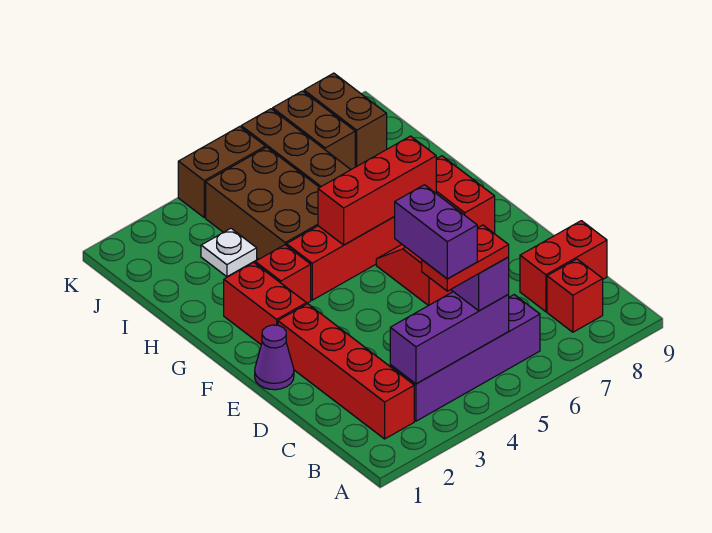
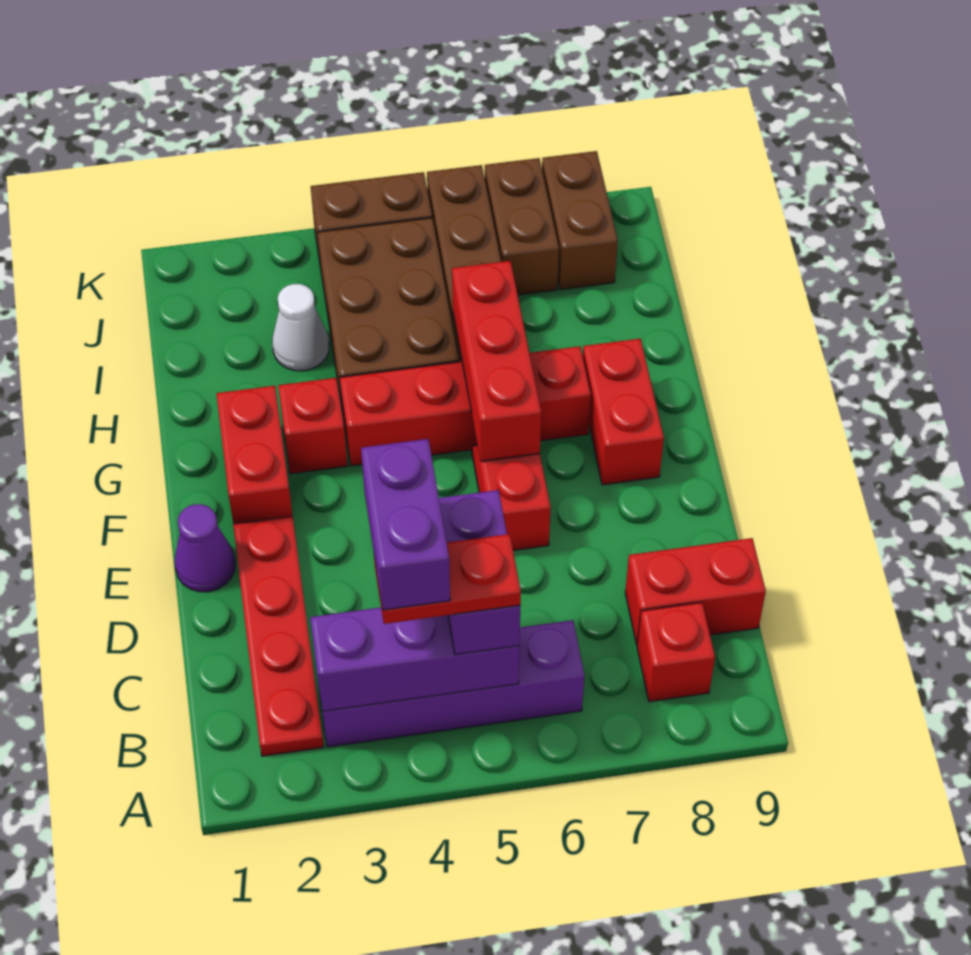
red brick B2:E2 level 1 -> red plate B2:E2 level 1
red brick G5:G7 level 2 -> red brick F6:H6 level 2
white plate I3 level 1 -> white cone I3 level 1

